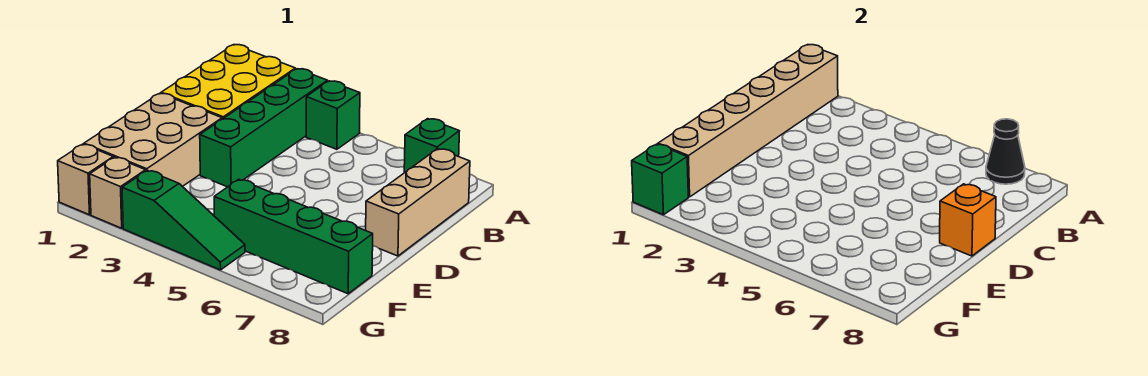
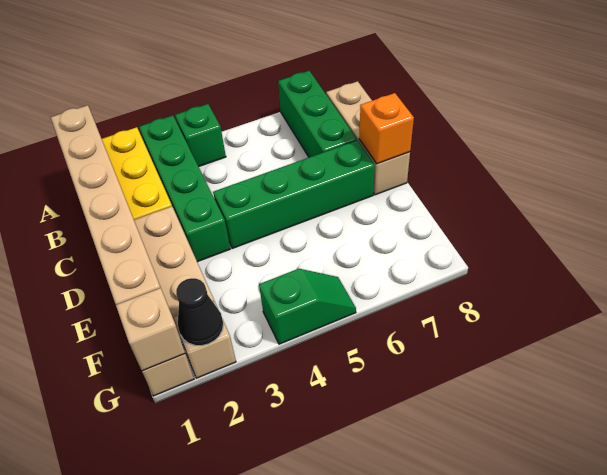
green brick A7 level 1 -> green brick A7:C7 level 1
black cone A7 level 2 -> black cone G2 level 2
green brick F5:F8 level 1 -> green brick D4:D7 level 1
green brick G1 level 2 -> tan brick G1 level 2
green slope G3:G5 level 1 top 3 -> green slope G4:G5 level 1 top 4

